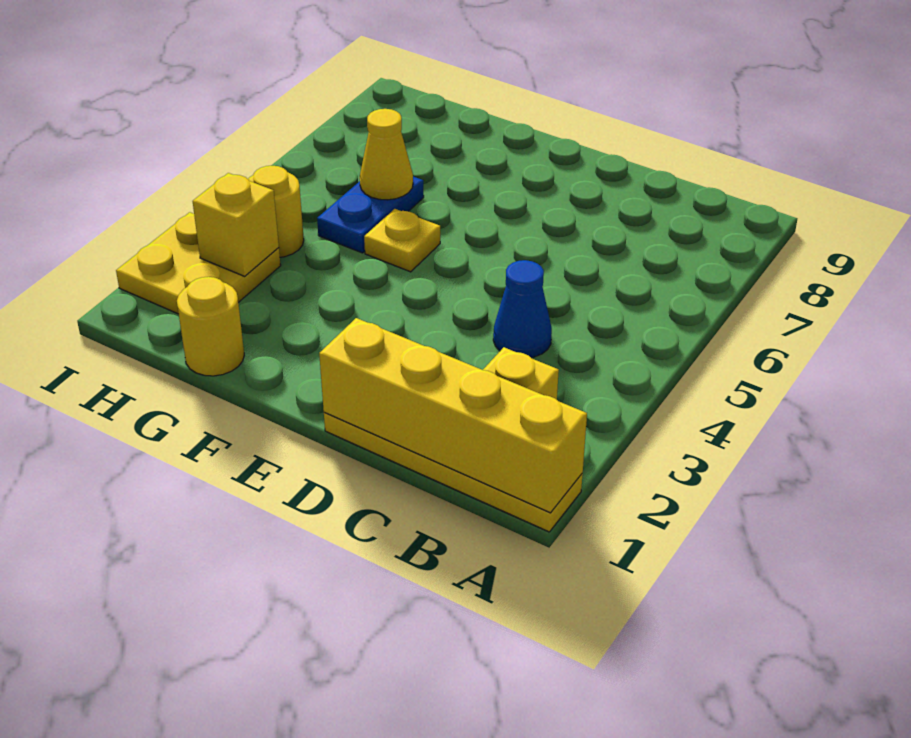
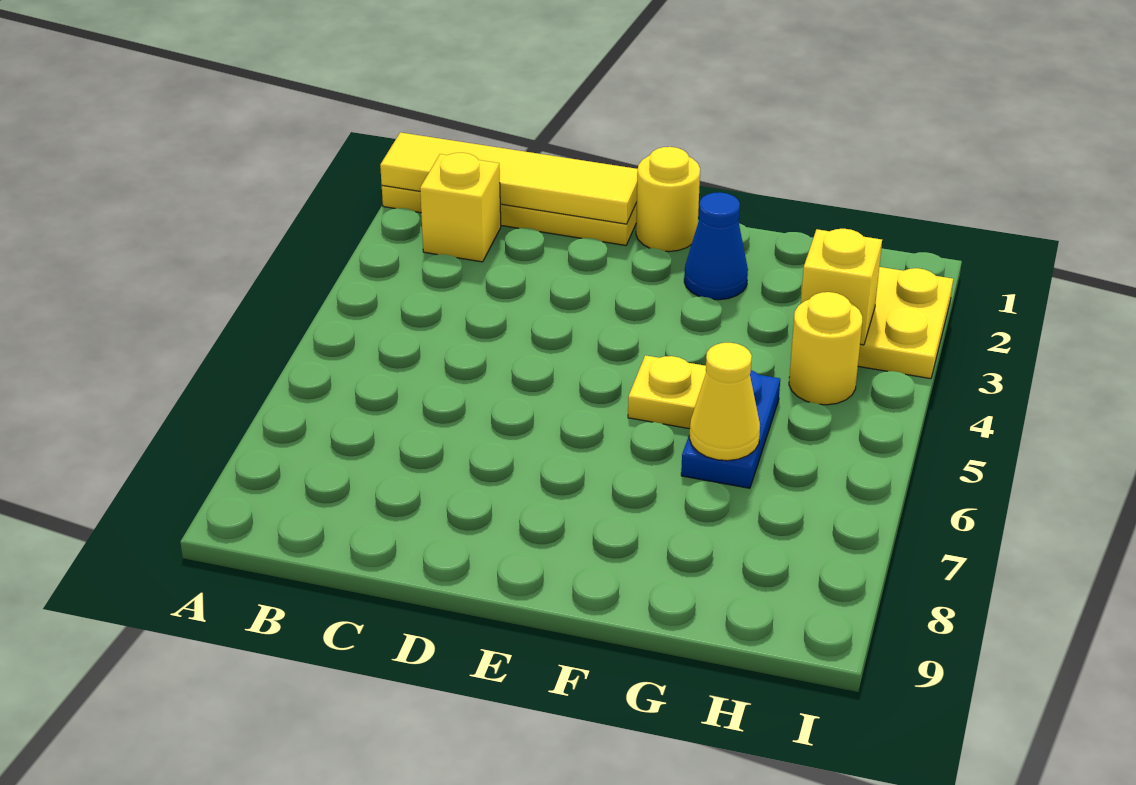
yellow brick A1:D1 level 2 -> yellow tile A1:D1 level 2
blue cone C4 level 1 -> blue cone F2 level 1
yellow round brick G1 level 1 -> yellow round brick E1 level 1

